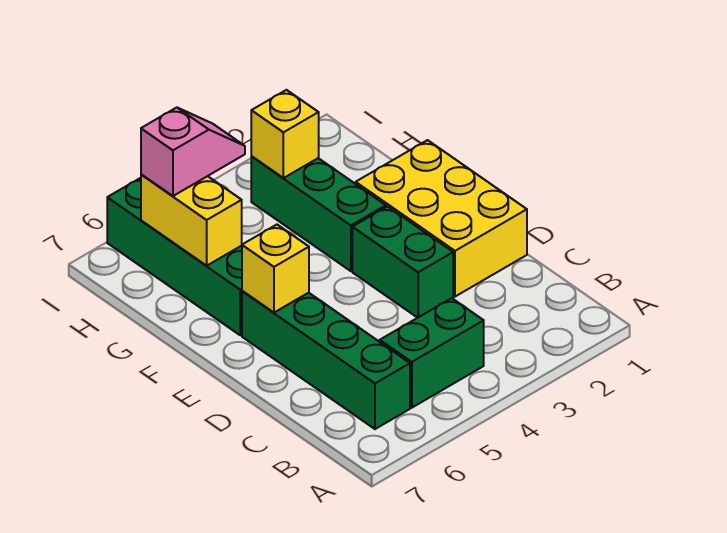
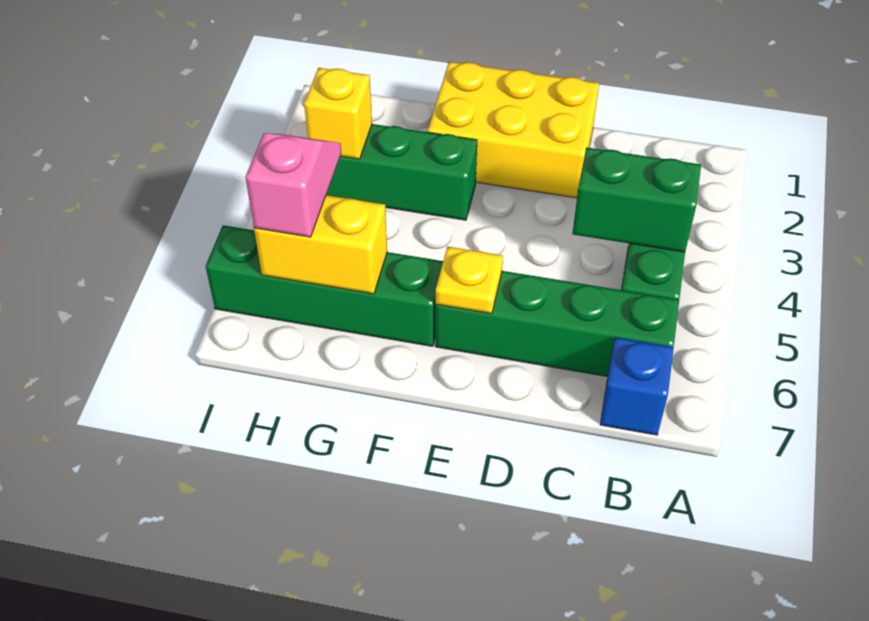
none -> blue brick B7 level 1
green brick D3:E3 level 1 -> green brick B4:C4 level 2
yellow brick E6 level 2 -> yellow plate E6 level 2

